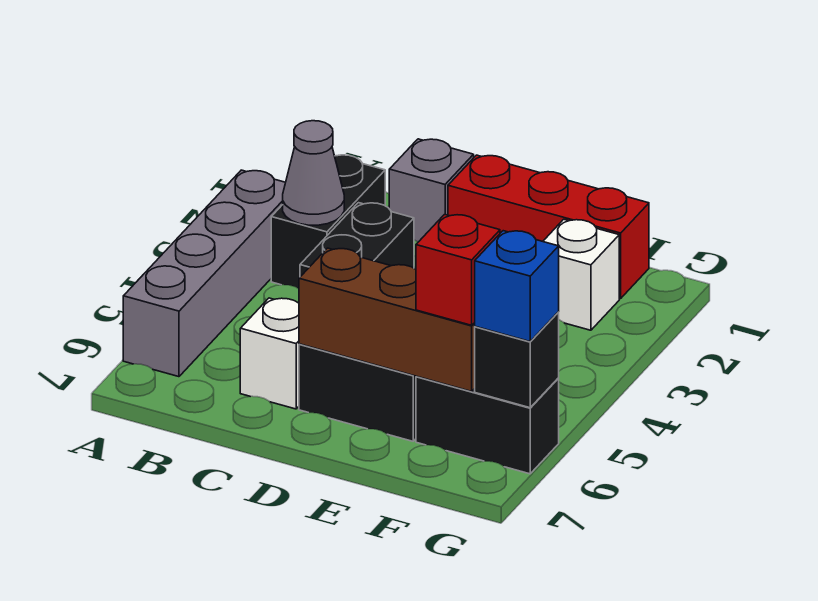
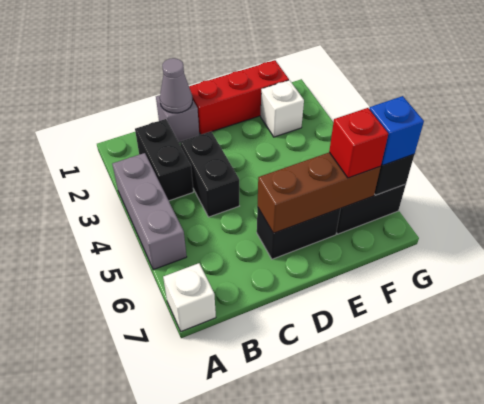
grey brick A3:A6 level 1 -> grey brick A3:A5 level 1
grey cone B3 level 2 -> grey cone C1 level 2
white brick C6 level 1 -> white brick A7 level 1

